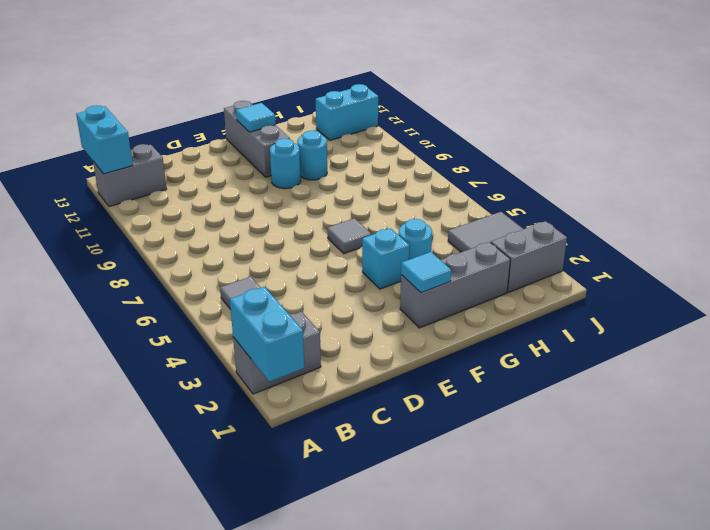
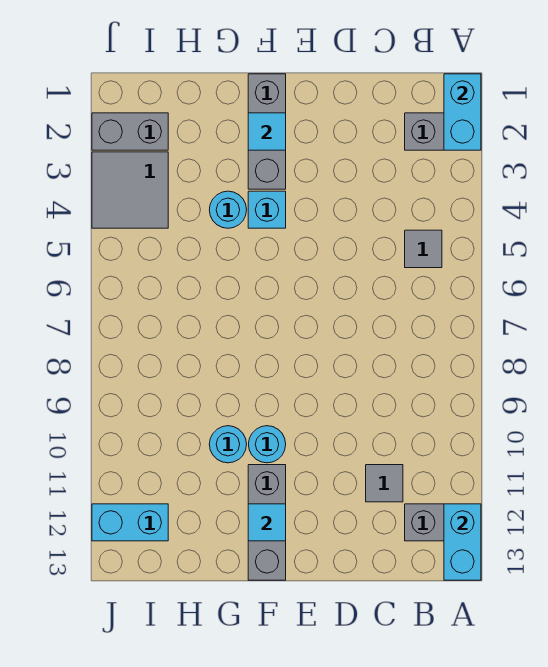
grey brick F2:H2 level 1 -> grey brick F1:F3 level 1
grey tile F6 level 1 -> grey tile C11 level 1

